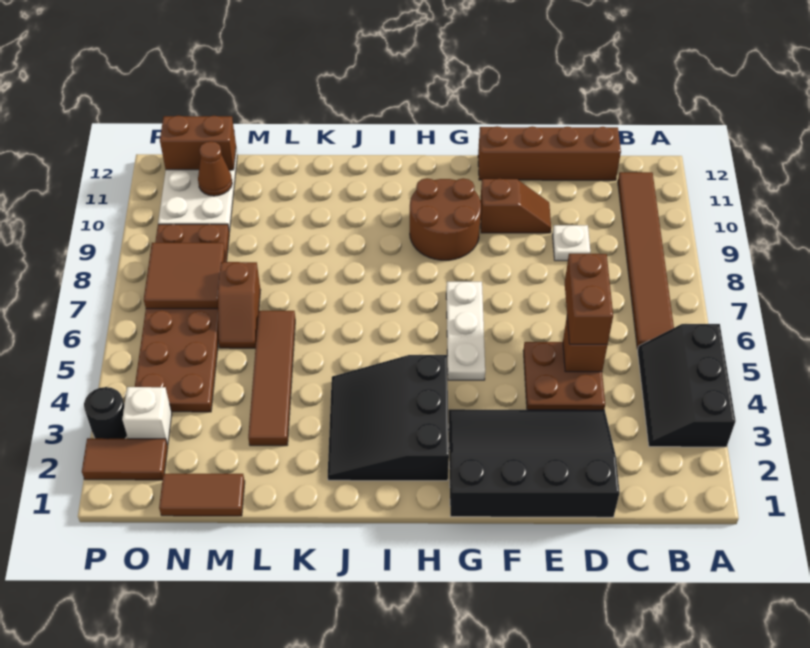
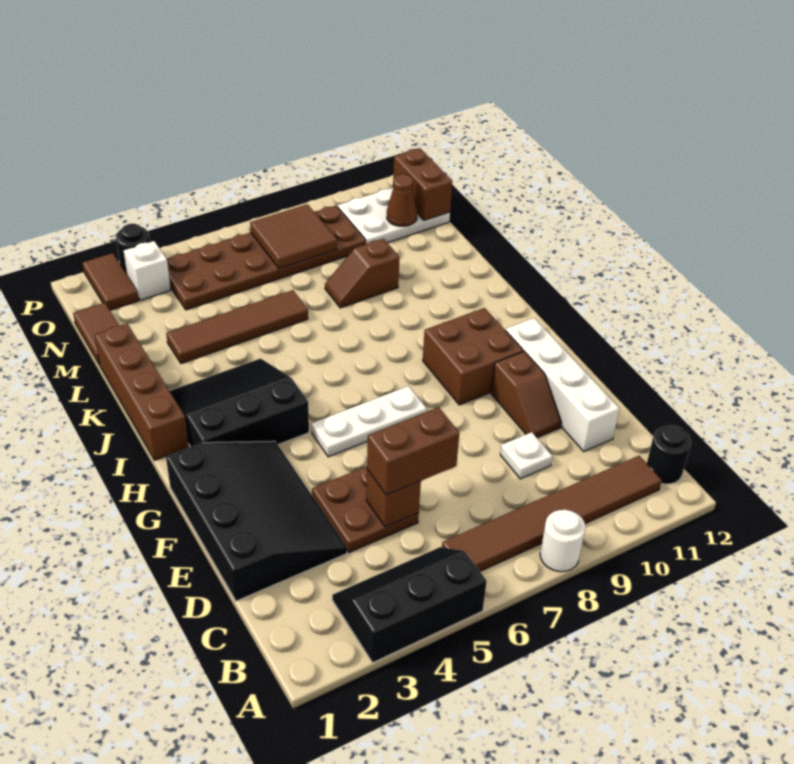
none -> white round brick A8 level 1
none -> black round brick B12 level 1
brown brick C12:F12 level 1 -> brown brick I1:L1 level 1
none -> white brick D11:G11 level 1
brown round brick G9:H10 level 1 -> brown brick G9:H10 level 1
brown slope M6:M7 level 1 top 7 -> brown slope L8:L9 level 1 top 9

